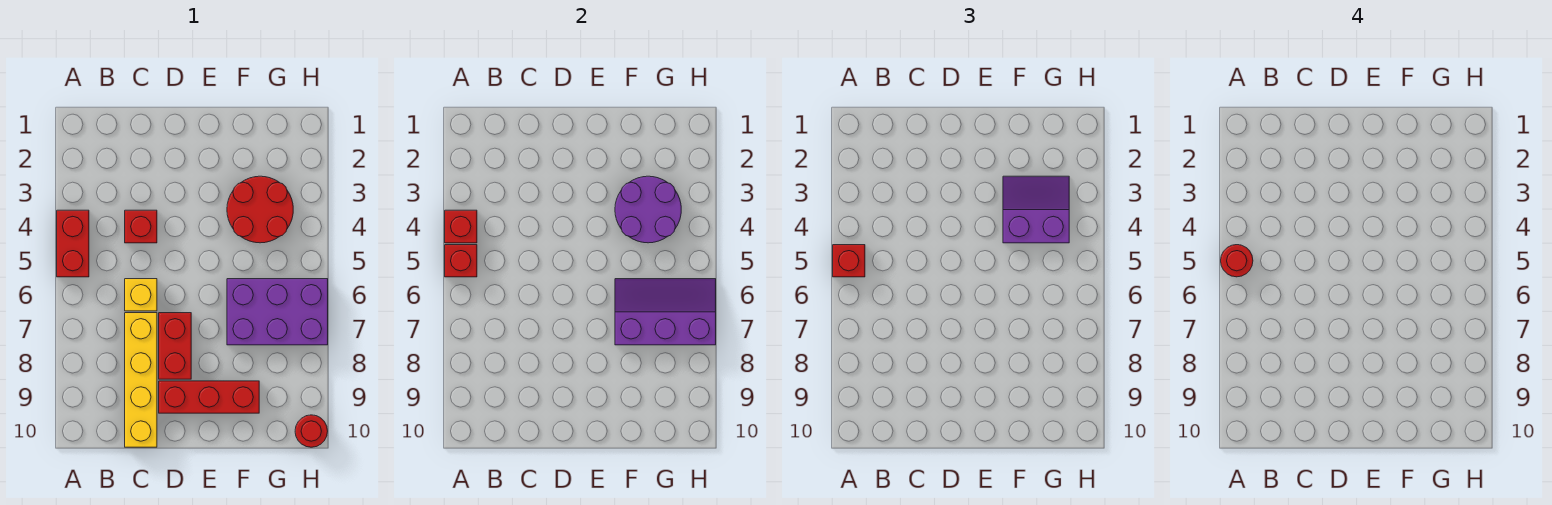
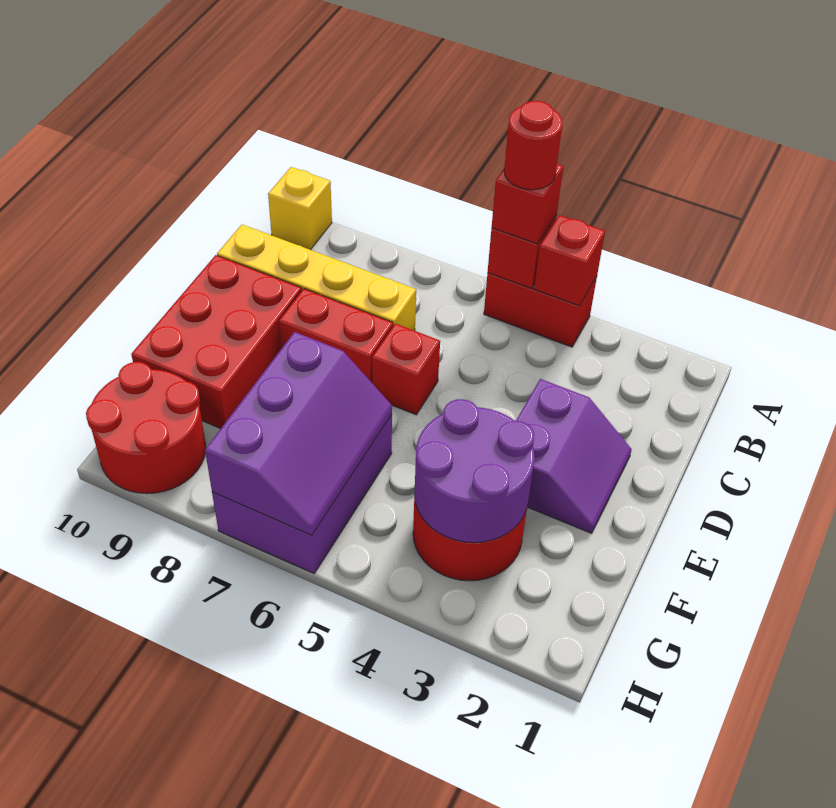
red brick C4 level 1 -> red brick D6 level 1
yellow brick C6 level 1 -> yellow brick A10 level 1
red brick D9:F9 level 1 -> red brick D9:F10 level 1
purple slope F3:G4 level 3 top 4 -> purple slope D2:E3 level 1 top 3
red round brick H10 level 1 -> red round brick G9:H10 level 1

